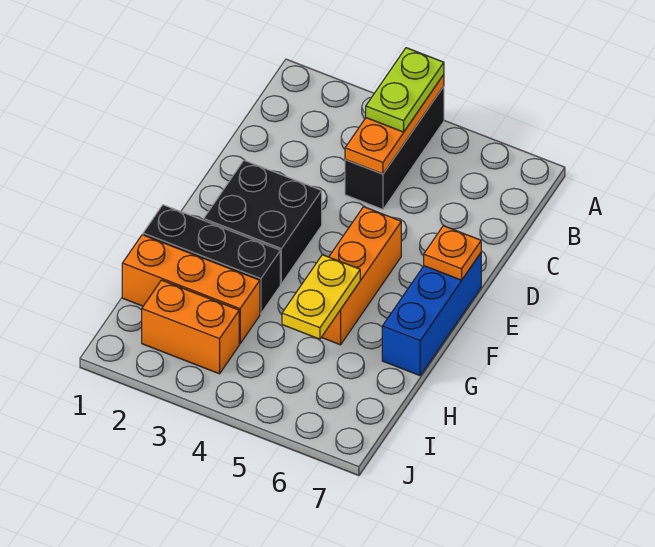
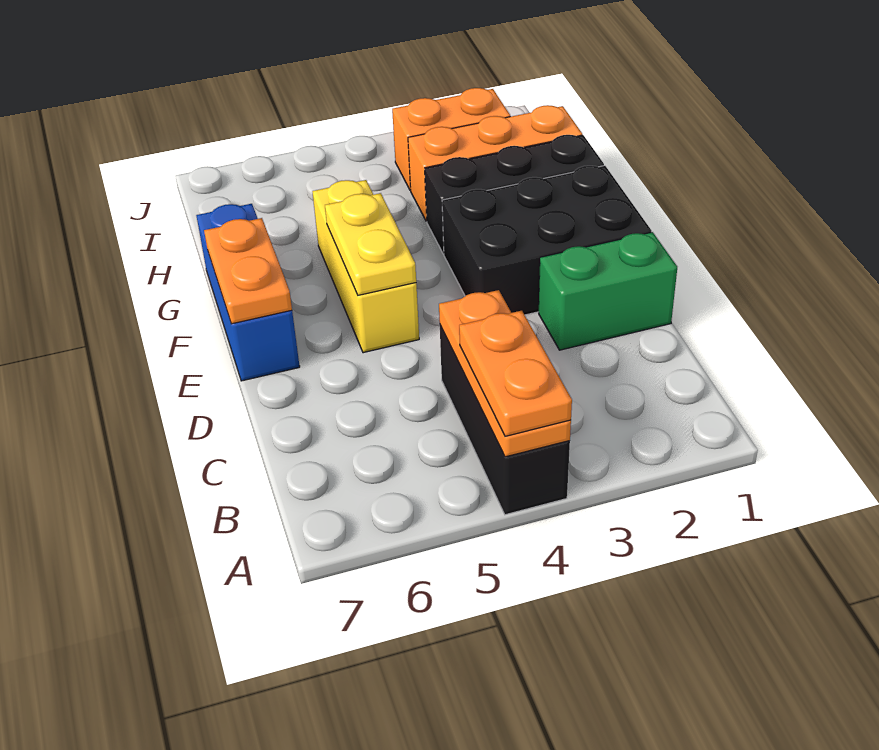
lime plate A4:B4 level 3 -> orange plate A4:B4 level 3
none -> green brick D1:D2 level 1
black brick E2:F3 level 1 -> black brick E1:F3 level 1
orange brick E5:G5 level 1 -> yellow brick E5:G5 level 1
orange plate E7 level 2 -> orange plate E7:F7 level 2
yellow plate G5:H5 level 2 -> yellow plate E5:F5 level 2

